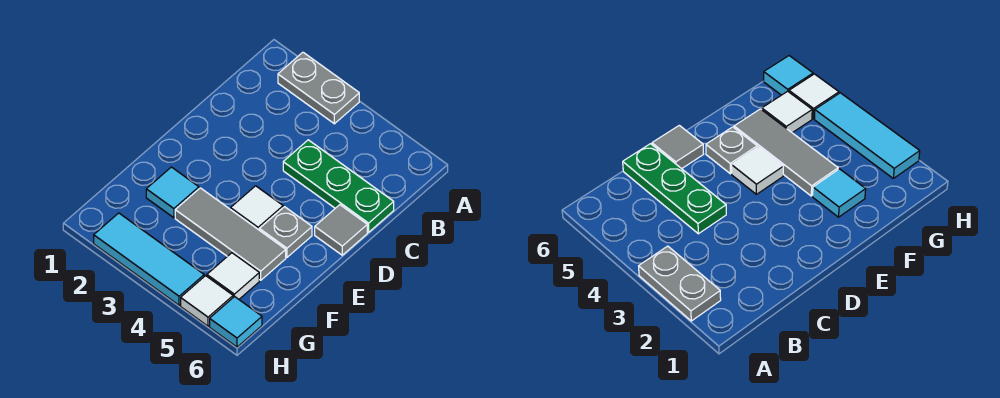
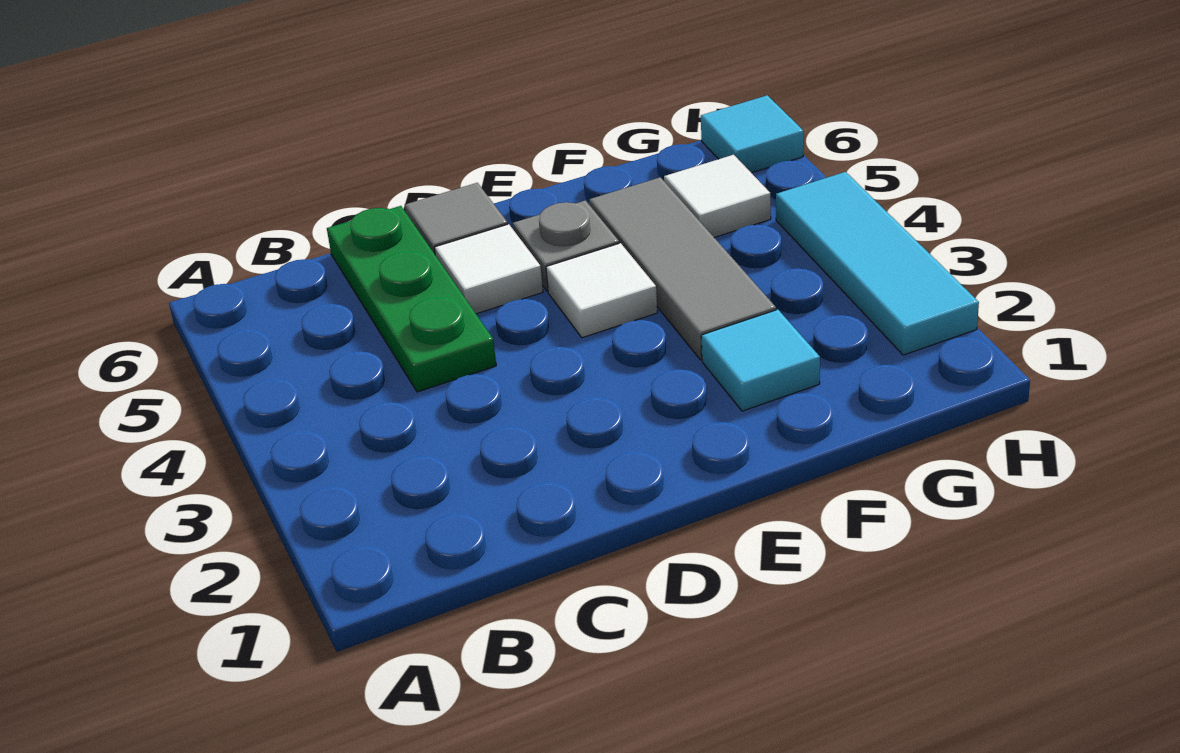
grey plate A2:A3 level 1 -> none
white tile H5 level 1 -> white tile D5 level 1

